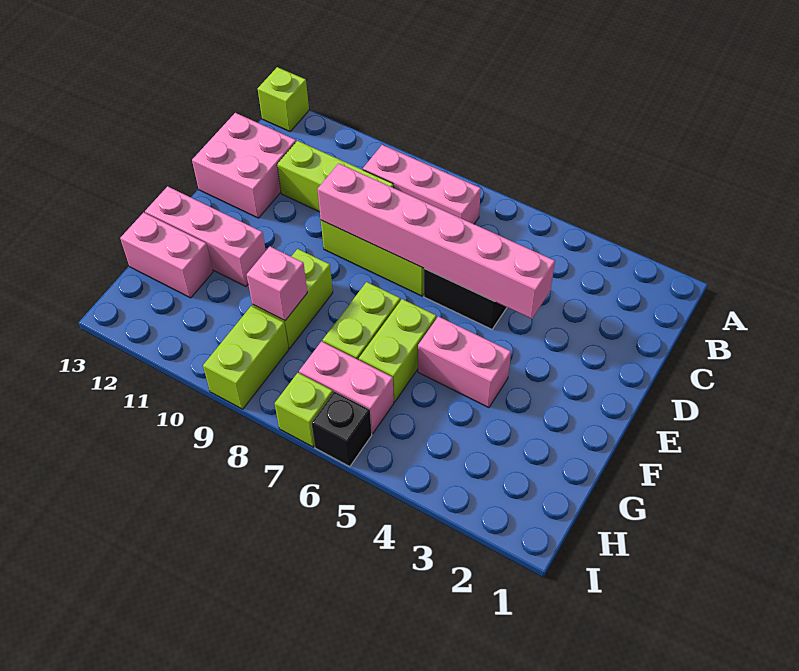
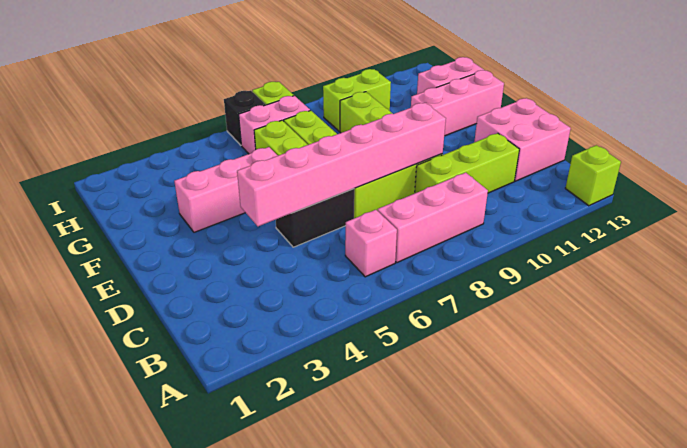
pink brick F4:F5 level 1 -> pink brick F3:F5 level 1
pink brick G9 level 2 -> pink brick B6 level 1
lime brick H9:I9 level 1 -> lime brick H9:H10 level 1

